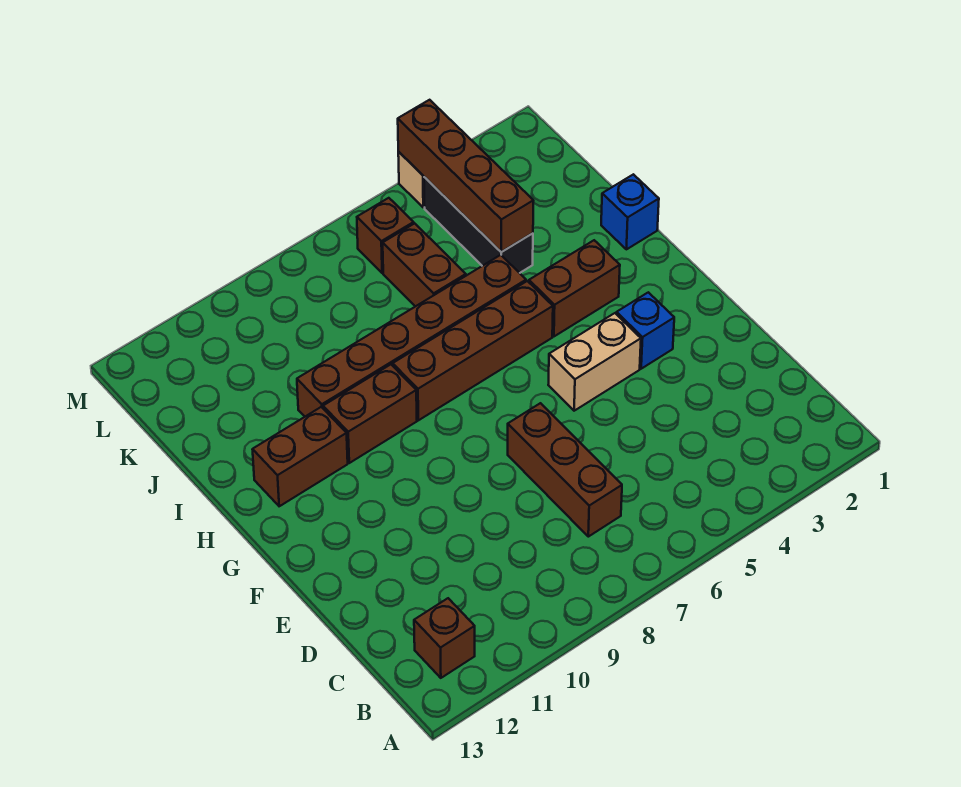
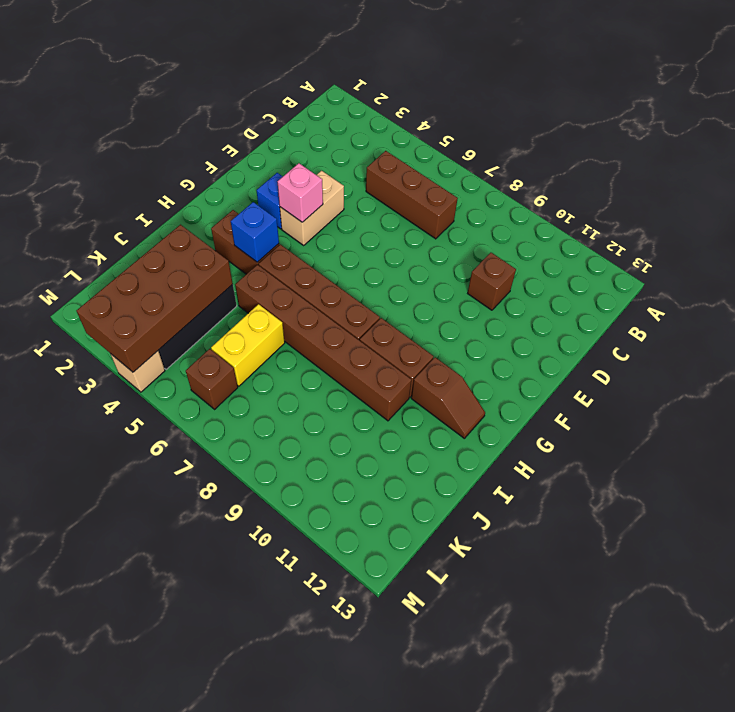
brown brick B12 level 1 -> brown brick D10 level 1
brown brick C7:E7 level 1 -> brown brick C5:C7 level 1
tan brick F4:F5 level 1 -> tan brick E4:F4 level 1
none -> pink brick F4 level 2
brown brick H11:H12 level 1 -> brown slope H11:H12 level 1 top 11
blue brick I1 level 1 -> blue brick H4 level 2
brown brick J4:M4 level 2 -> brown brick J3:M4 level 2
brown brick J6:K6 level 1 -> yellow brick J6:K6 level 1

